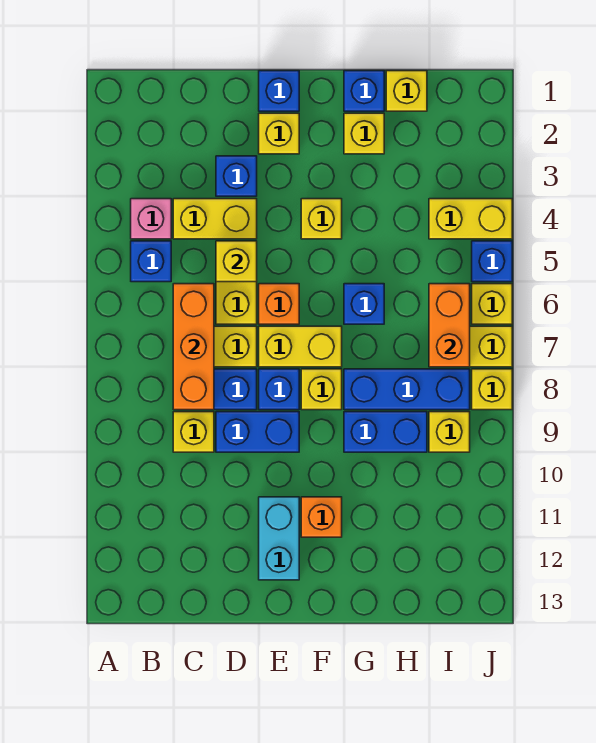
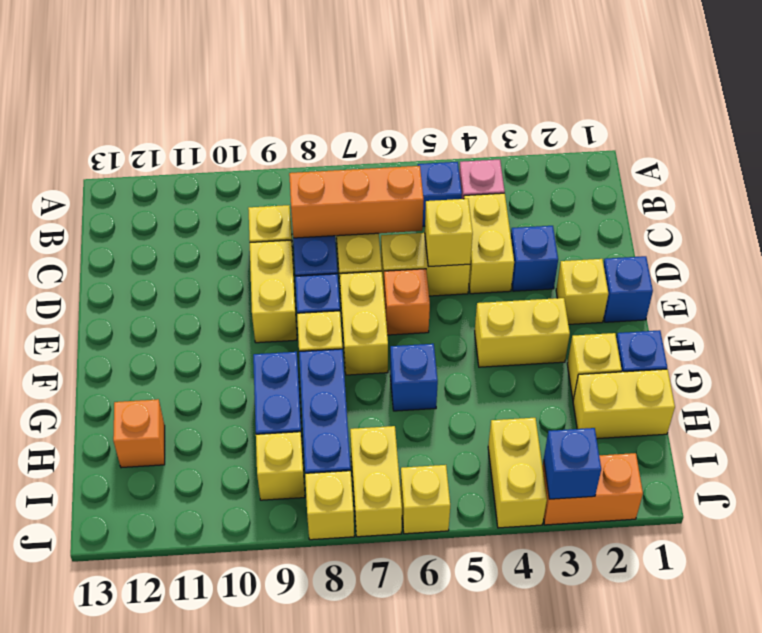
blue brick D9:E9 level 1 -> yellow brick D9:E9 level 1
cyan brick E11:E12 level 1 -> none
yellow brick F4 level 1 -> yellow brick F3:F4 level 1
orange brick F11 level 1 -> orange brick H12 level 1
yellow brick H1 level 1 -> yellow brick H1:H2 level 1
orange brick I6:I7 level 2 -> orange brick J2:J3 level 1
blue brick J5 level 1 -> blue brick J3 level 2

